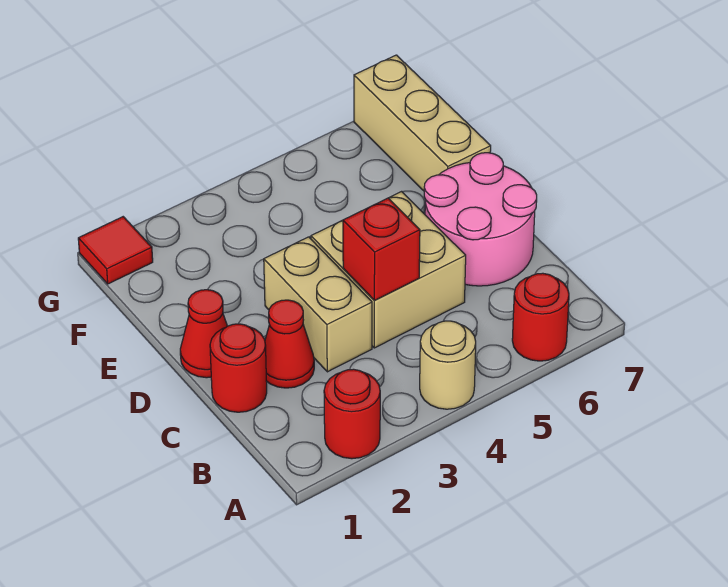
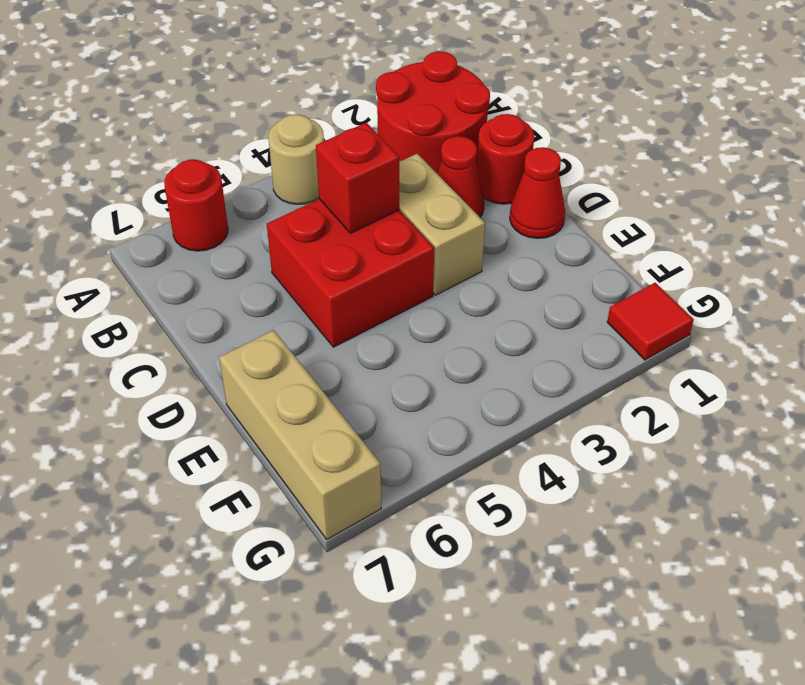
red round brick A2 level 1 -> red round brick A1:B2 level 1
tan brick C4:D5 level 1 -> red brick C4:D5 level 1
pink round brick C6:D7 level 1 -> none

